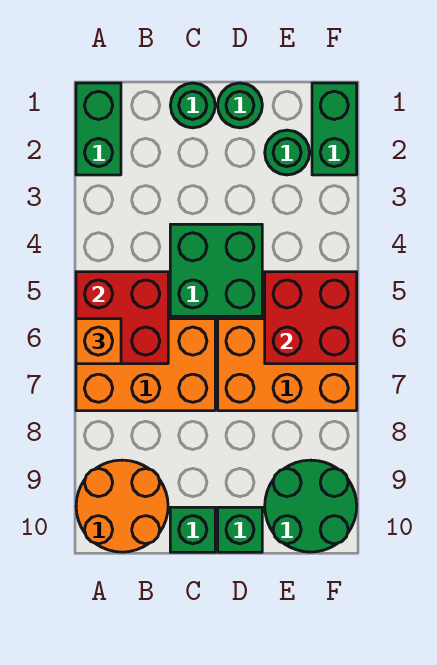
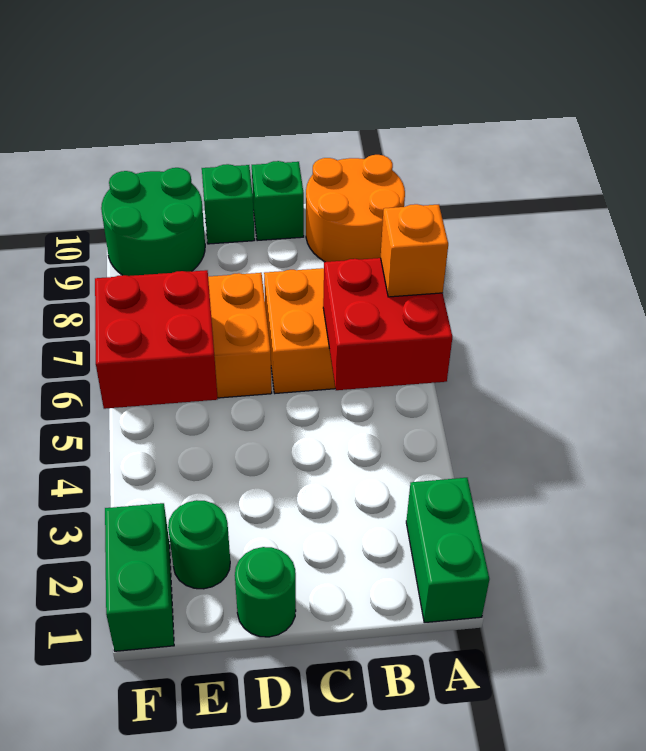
green round brick C1 level 1 -> none
green brick C4:D5 level 1 -> none

